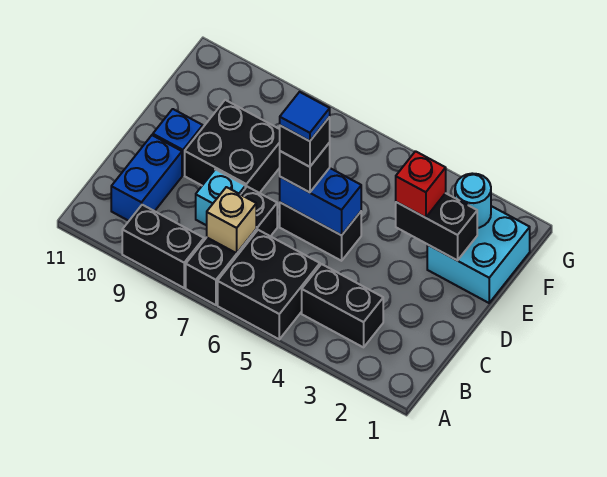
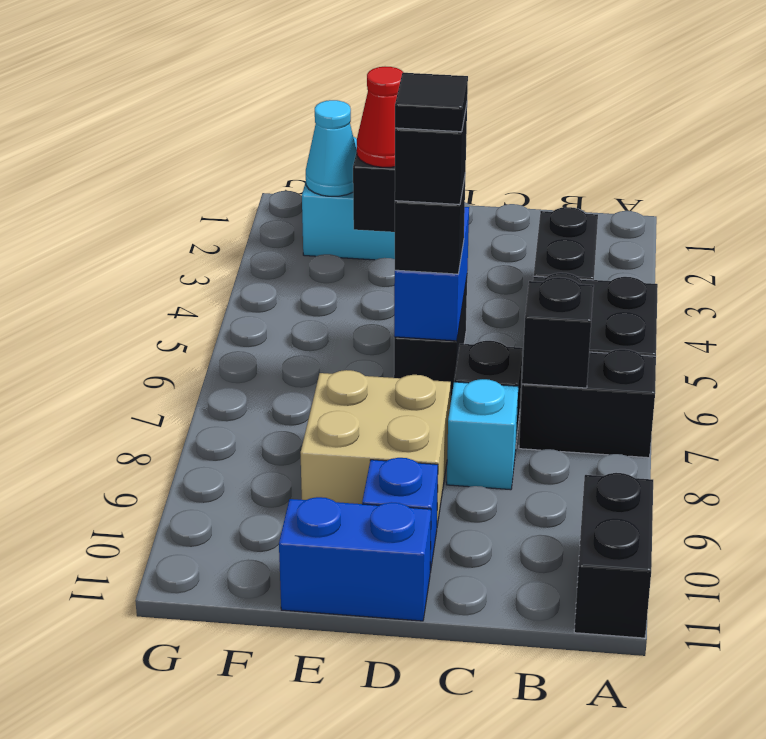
black brick A8:A9 level 1 -> black brick A10:A11 level 1
tan brick B7 level 2 -> black brick B7 level 2
blue brick B10:C10 level 1 -> blue brick D11:E11 level 1
blue tile D6 level 5 -> black tile D6 level 5
black brick D8:E9 level 1 -> tan brick D8:E9 level 1
red brick E3 level 3 -> red cone E3 level 3
cyan round brick F2 level 2 -> cyan cone F2 level 2

